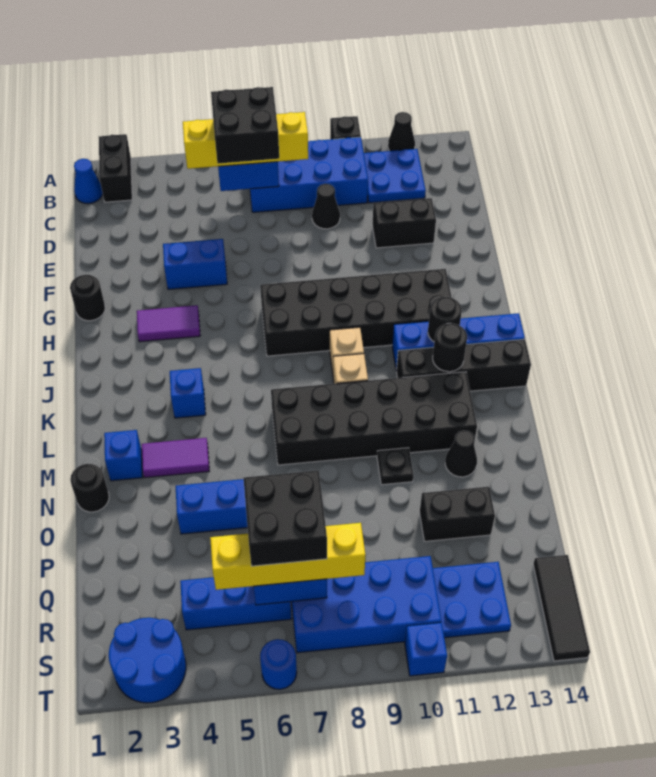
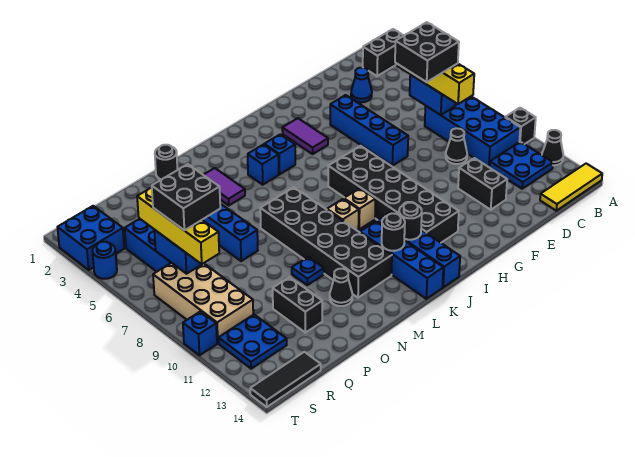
none -> yellow tile A14:C14 level 1
blue cone B1 level 1 -> blue cone D3 level 1
blue brick F4:F5 level 1 -> blue brick F4:F7 level 1
black round brick G1 level 1 -> none
black brick K11:K14 level 1 -> blue brick K11:K14 level 1
blue brick M2 level 1 -> blue brick J4 level 1
black plate N10 level 1 -> blue plate N10 level 1
blue brick R7:S10 level 1 -> tan brick R7:S10 level 1
blue round brick S2:T3 level 1 -> blue brick S2:T3 level 1
blue round brick T6 level 1 -> blue round brick T4 level 1

